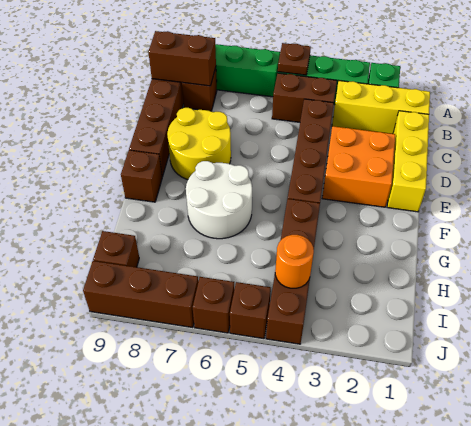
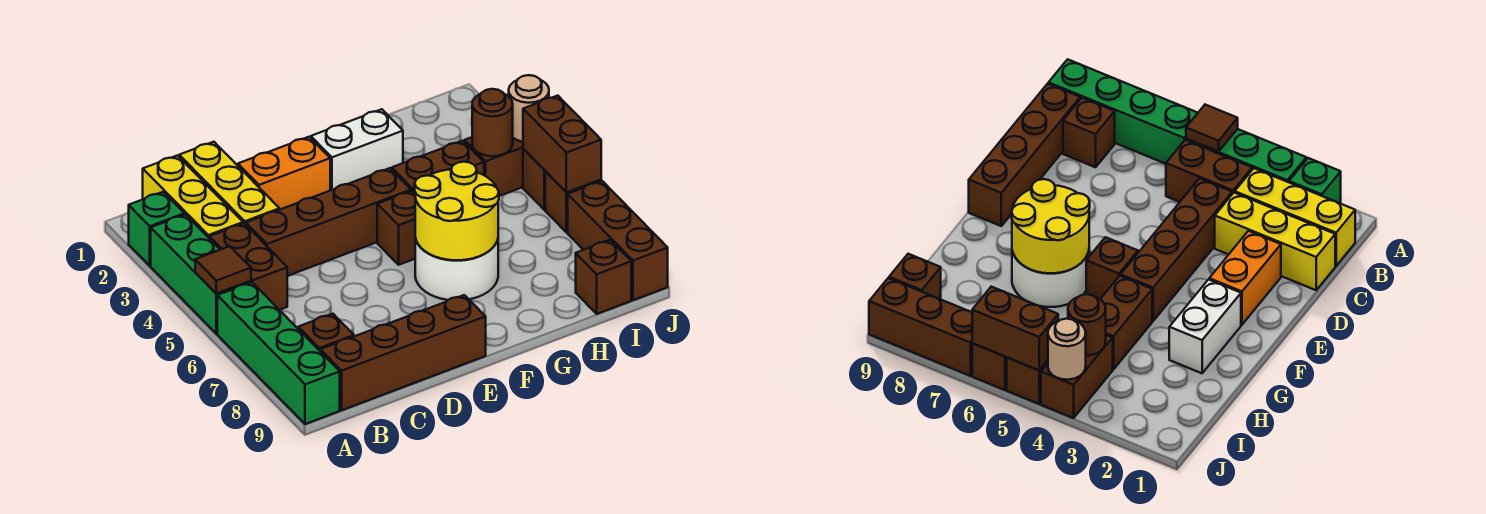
brown plate A5 level 2 -> brown tile A5 level 2
brown brick B8:B9 level 2 -> brown brick J5:J6 level 2
yellow brick C1:E1 level 1 -> yellow brick C1:C3 level 1
orange brick D2:E3 level 1 -> orange brick D2:E2 level 1
yellow round brick D7:E8 level 1 -> yellow round brick F6:G7 level 2
none -> white brick F2:G2 level 1
brown brick F9 level 1 -> brown brick F5 level 1
orange round brick I4 level 2 -> brown round brick I4 level 2
none -> tan round brick J4 level 2

